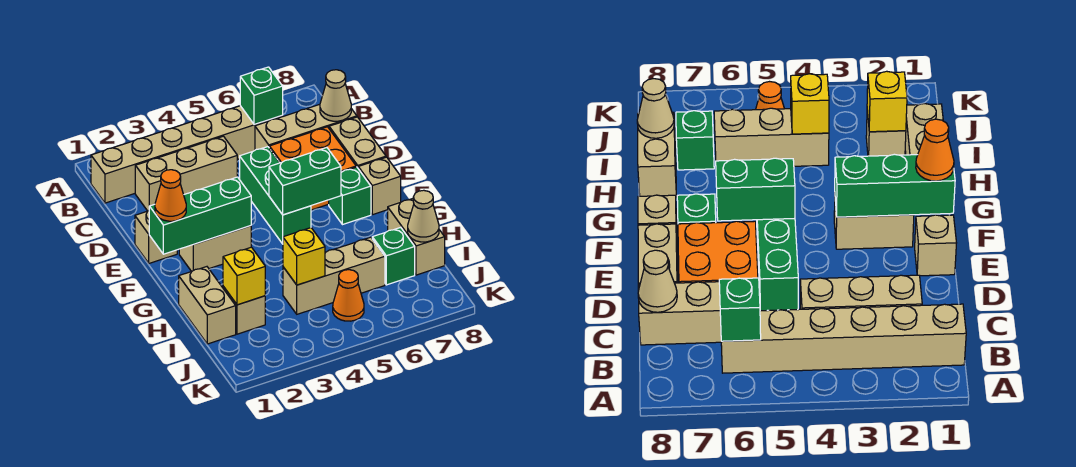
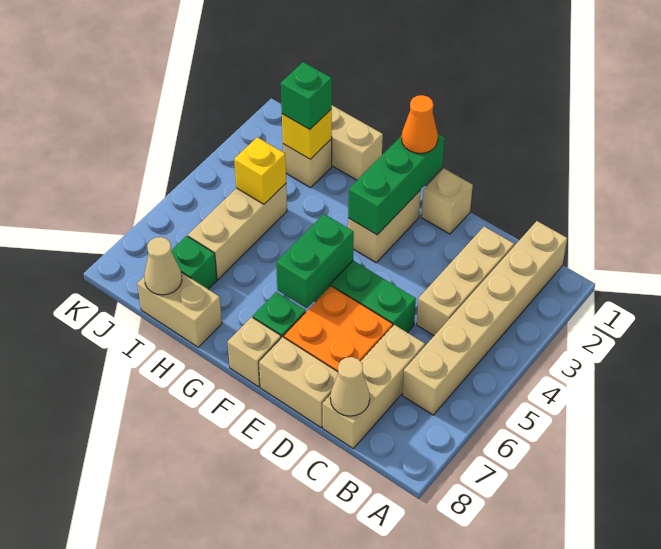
green brick B6 level 2 -> green brick I2 level 3
orange cone J5 level 1 -> none

